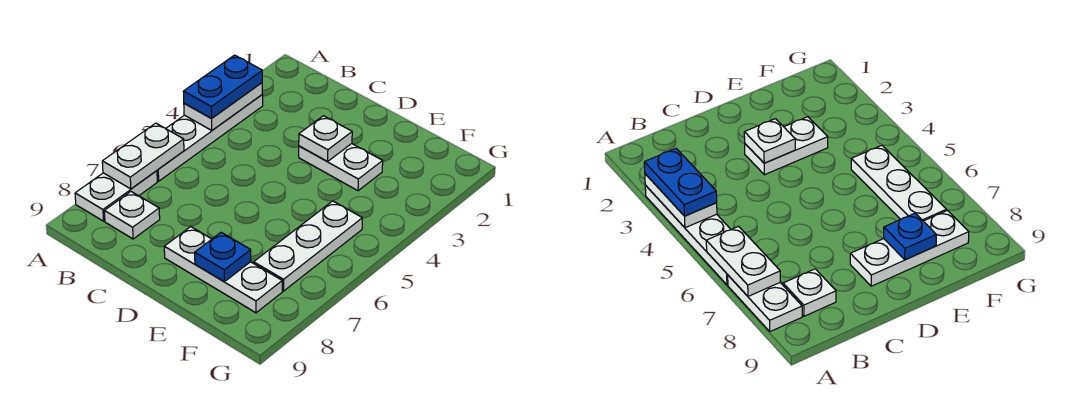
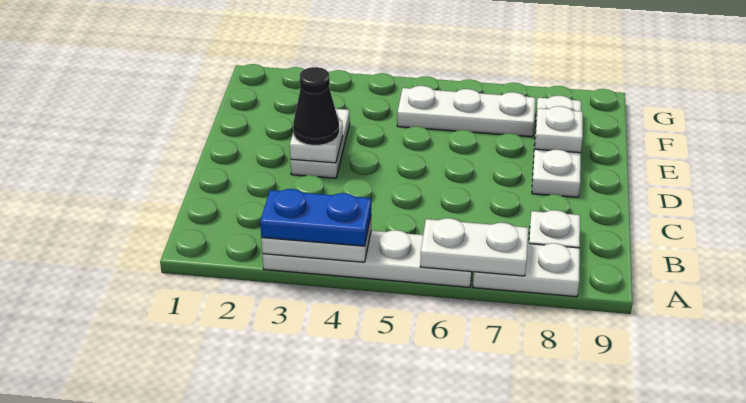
none -> black cone D3 level 3
blue plate E8 level 2 -> white plate E8 level 2

